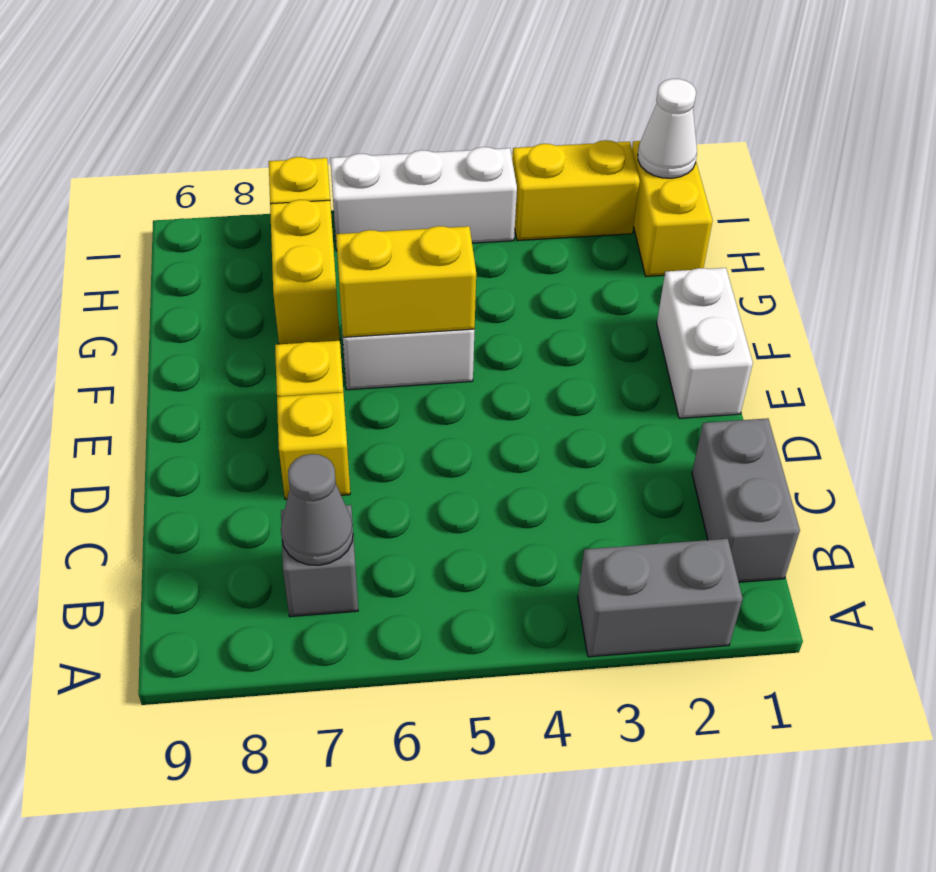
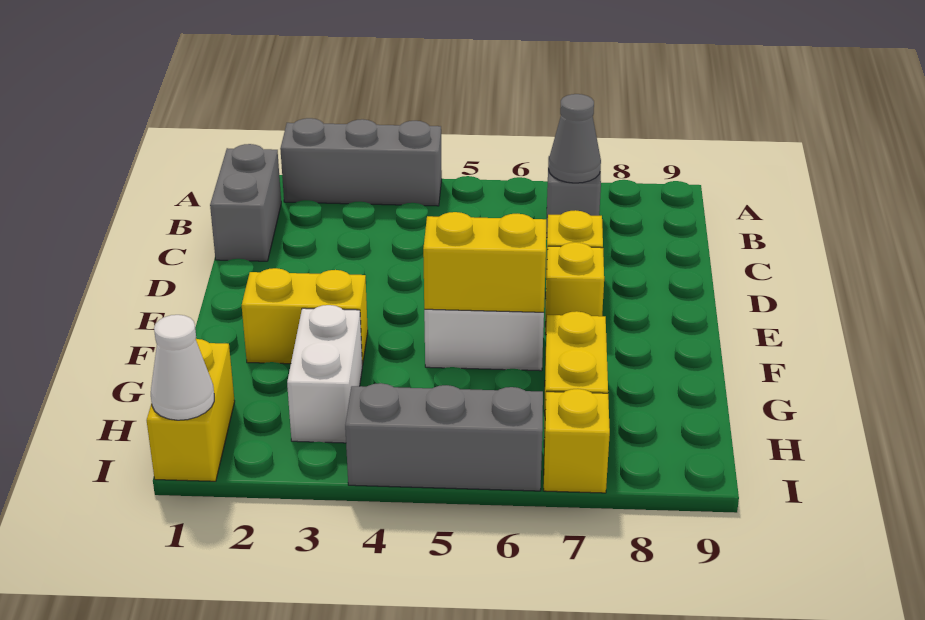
grey brick A2:A3 level 1 -> grey brick A2:A4 level 1
white brick E1:F1 level 1 -> white brick G3:H3 level 1
yellow brick I2:I3 level 1 -> yellow brick F2:F3 level 1
white brick I4:I6 level 1 -> grey brick I4:I6 level 1

